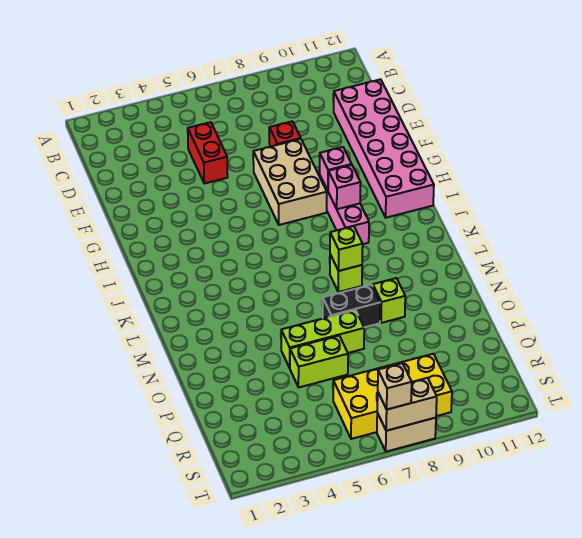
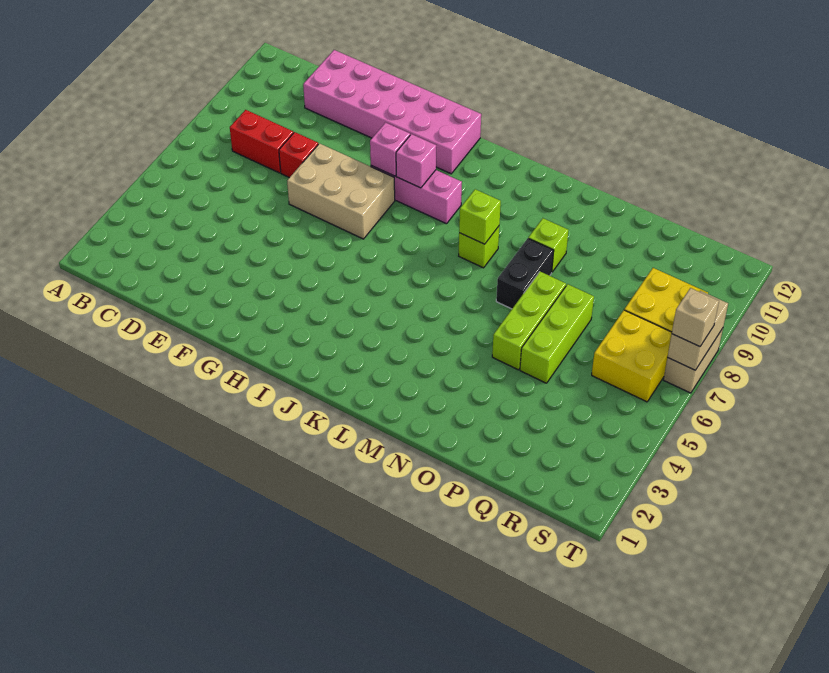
red brick D5:E5 level 1 -> red brick C8:D8 level 1
lime brick P5:P6 level 1 -> lime brick P5:P7 level 1

